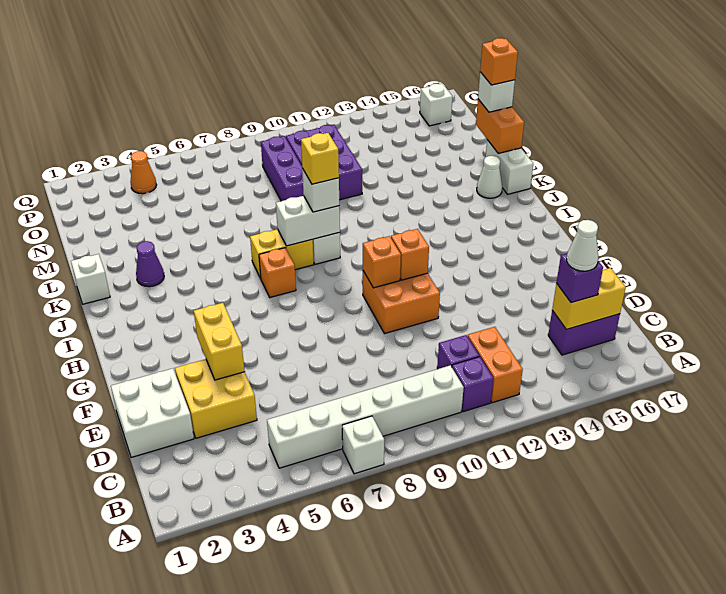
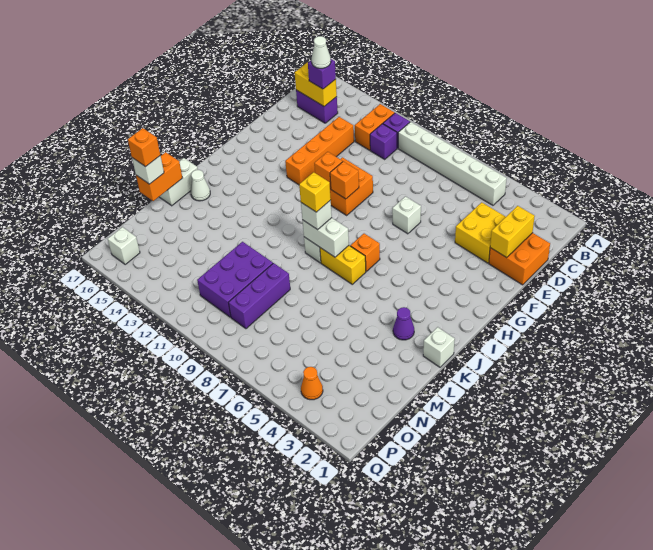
white brick A7 level 1 -> white brick F7 level 1
white brick D1:E2 level 1 -> orange brick D1:E2 level 1
none -> orange brick D13:G13 level 1
yellow brick E4:F4 level 2 -> yellow brick D2:E2 level 2

